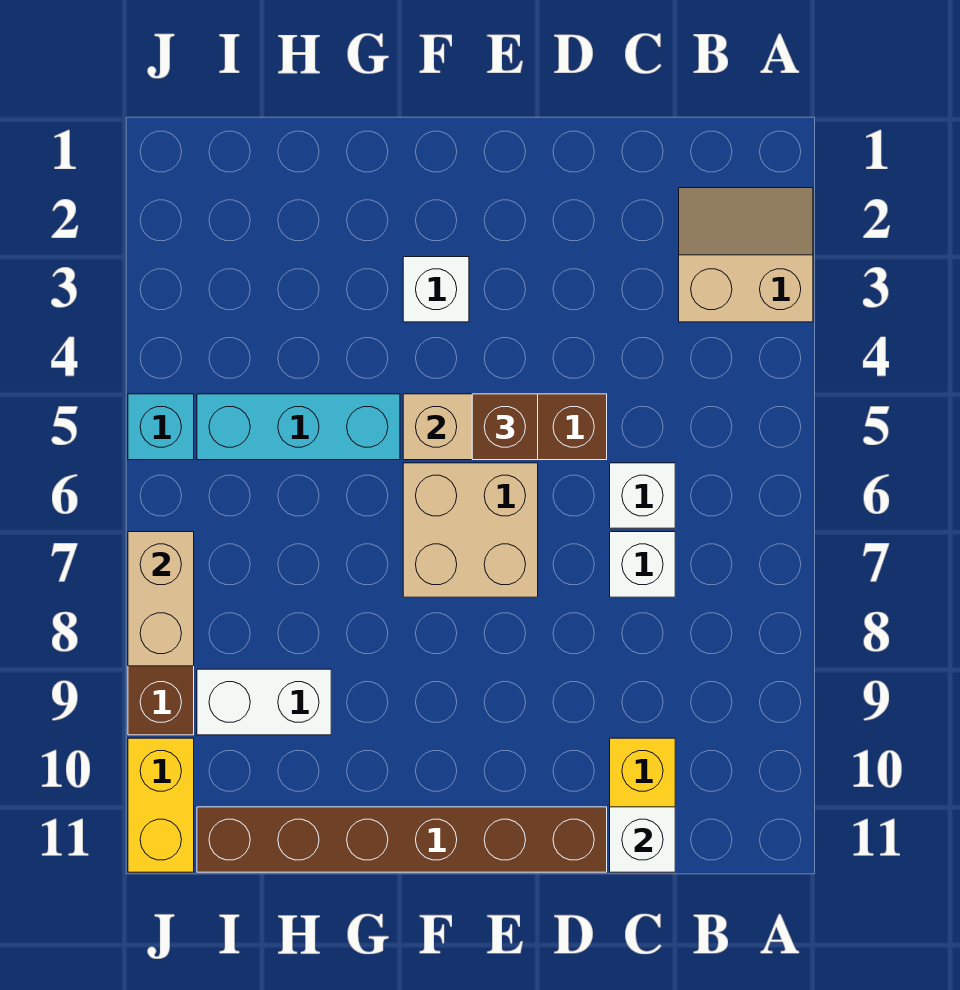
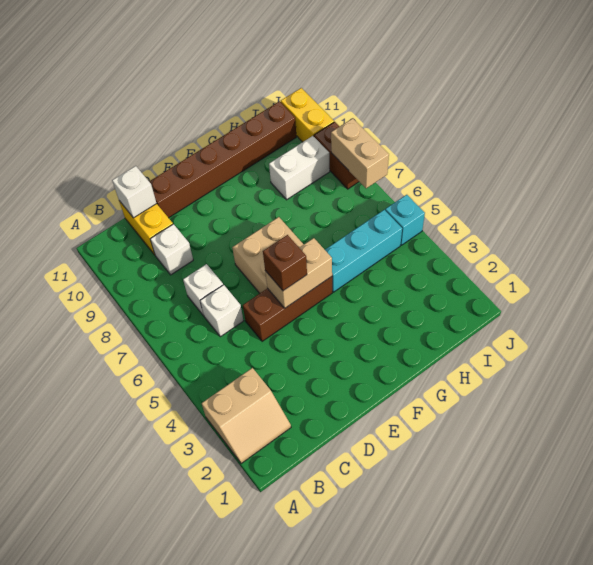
white brick F3 level 1 -> white brick C9 level 1

